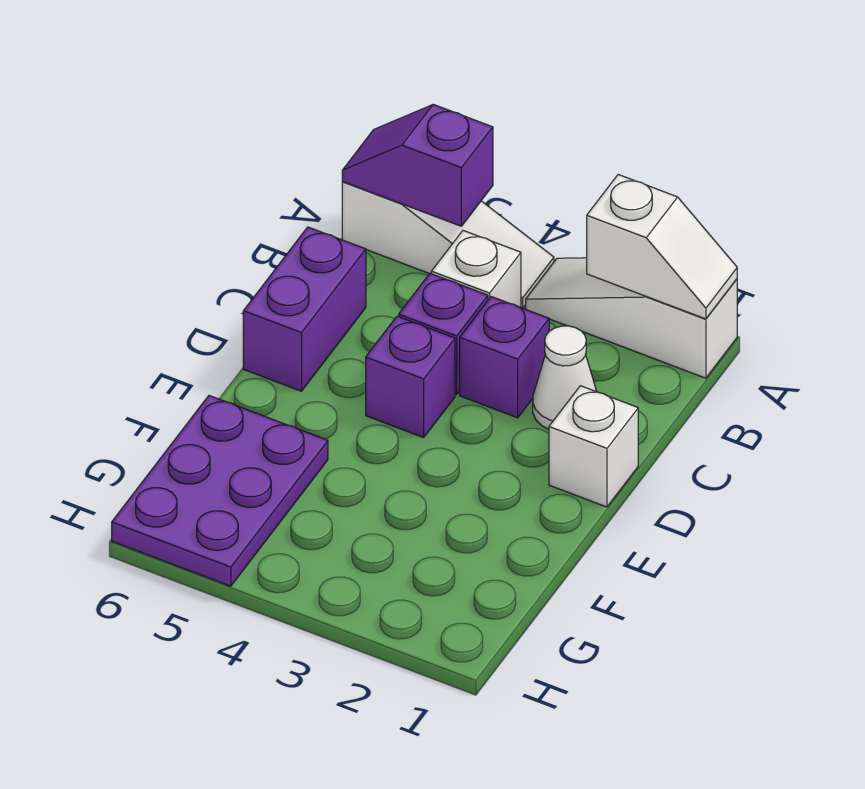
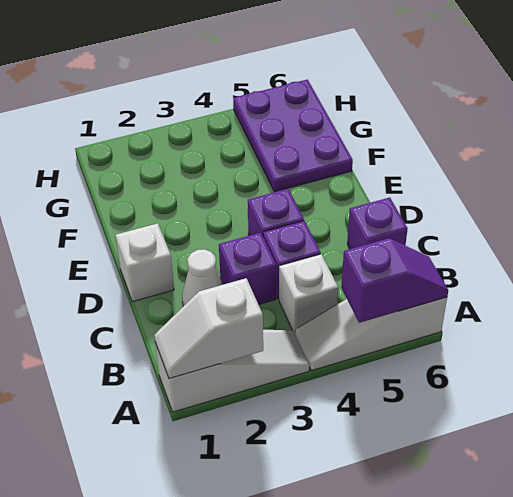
purple brick C6:D6 level 1 -> purple brick C6 level 1

